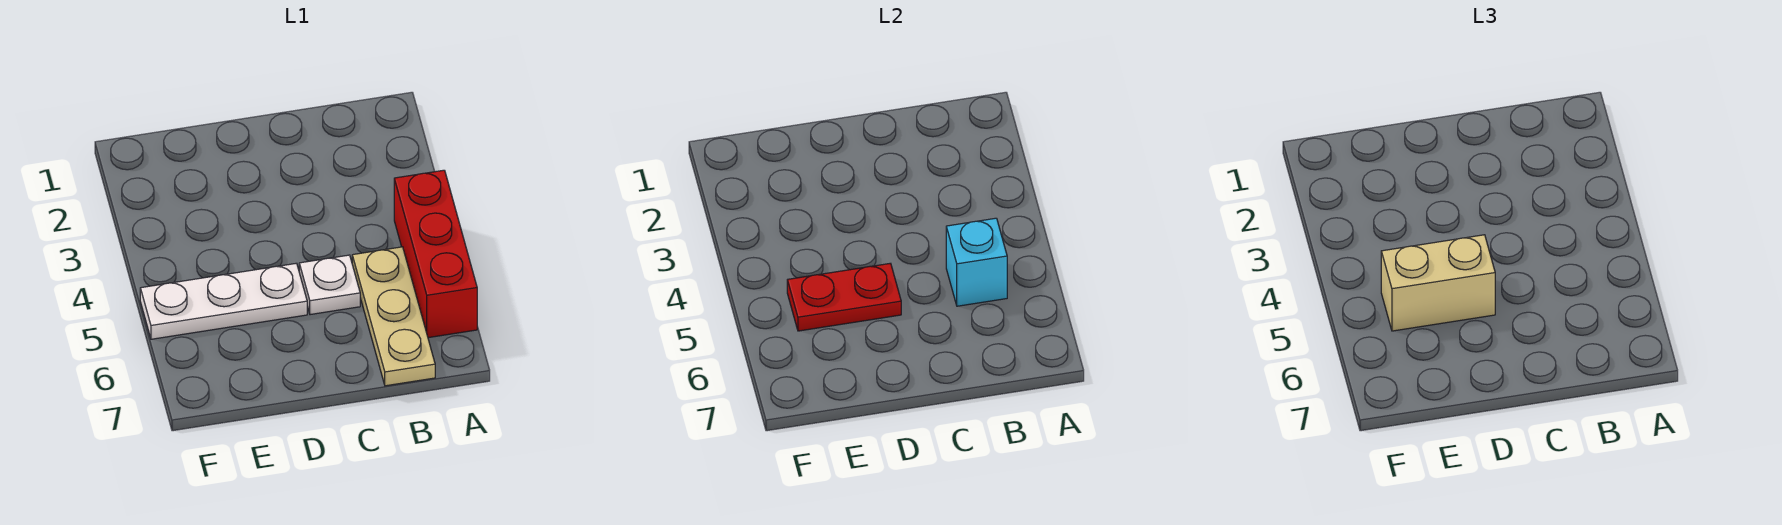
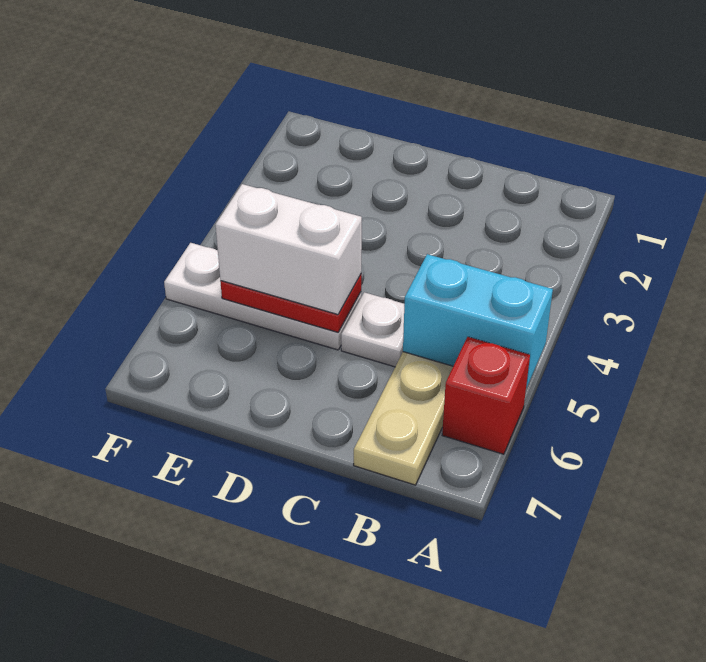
red brick A4:A6 level 1 -> red brick A6 level 1
cyan brick B5 level 2 -> cyan brick A5:B5 level 2
tan brick D5:E5 level 3 -> white brick D5:E5 level 3

